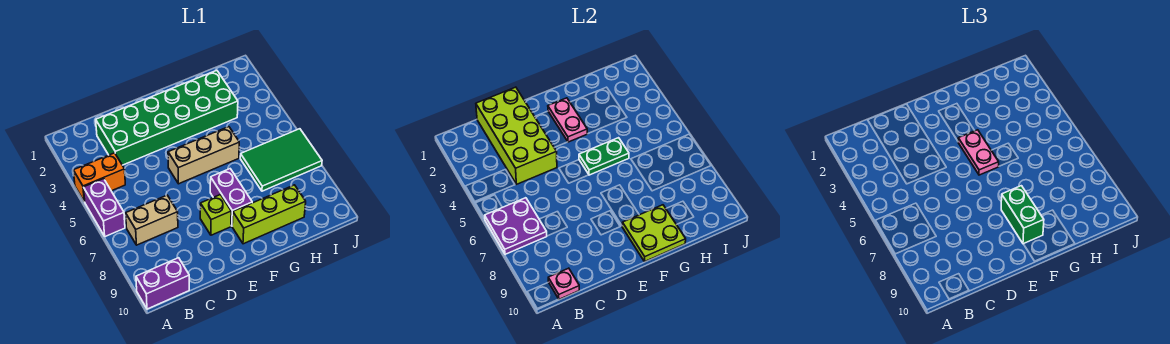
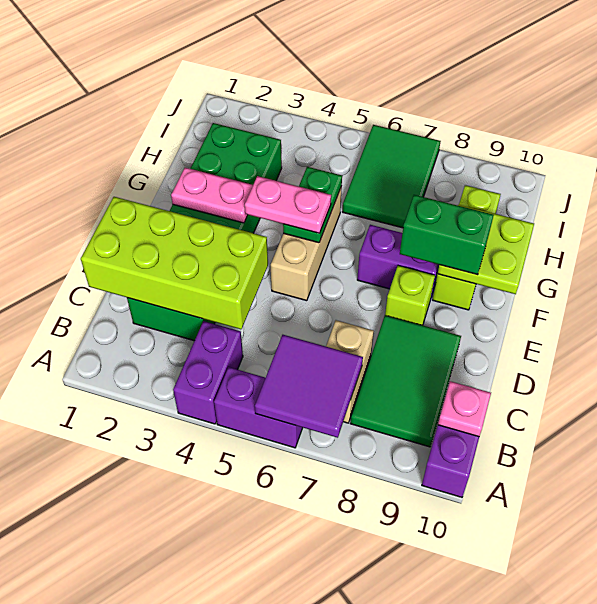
orange brick A4:B4 level 1 -> purple brick A4:B4 level 1
purple plate A6:B7 level 2 -> purple tile A6:B7 level 2
none -> green tile B8:D9 level 1

